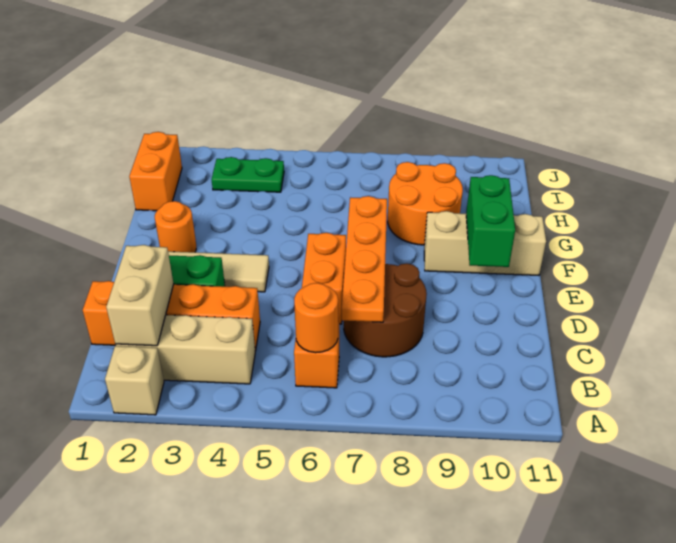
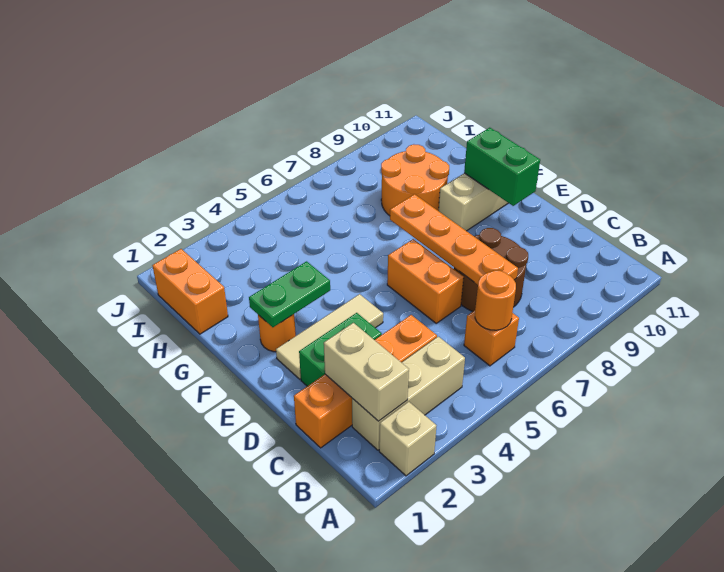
green plate I3:I4 level 1 -> green plate F2:F3 level 2

